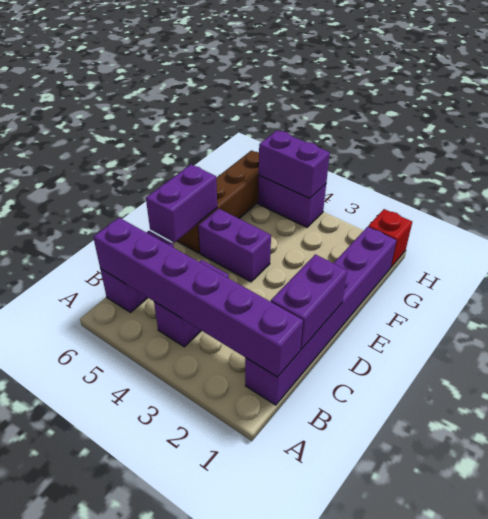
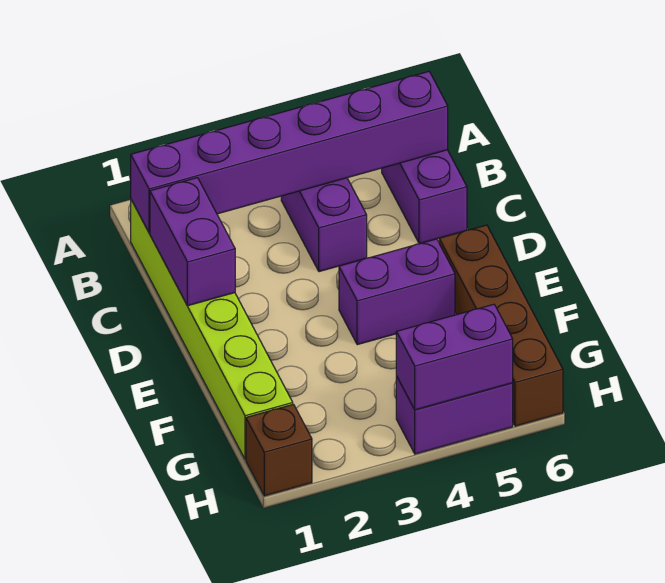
purple brick B1:G1 level 1 -> lime brick B1:G1 level 1
purple brick D6:E6 level 2 -> none
red brick H1 level 1 -> brown brick H1 level 1

